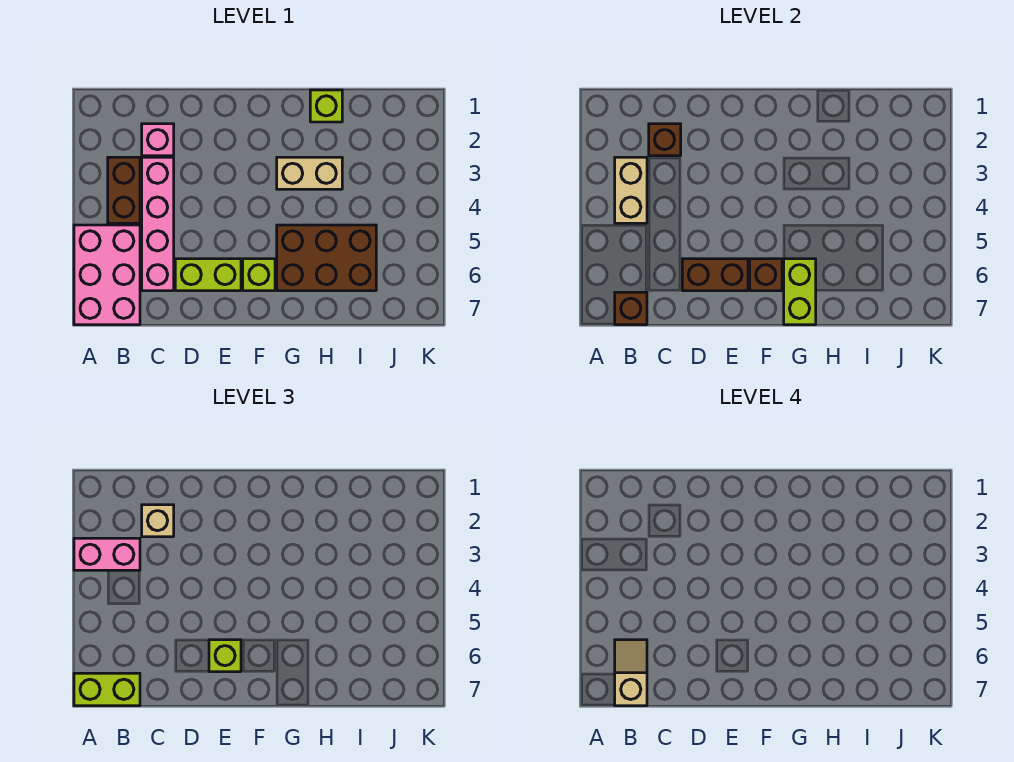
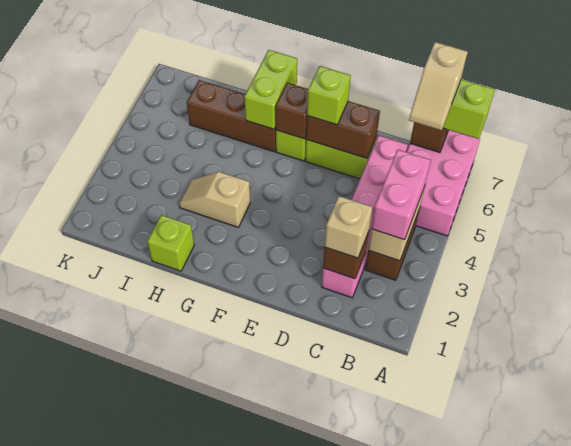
pink brick A3:B3 level 3 -> pink brick B3:B4 level 3
tan brick G3:H3 level 1 -> tan slope G3:H3 level 1 top G
brown brick G5:I6 level 1 -> brown brick G6:I6 level 1

